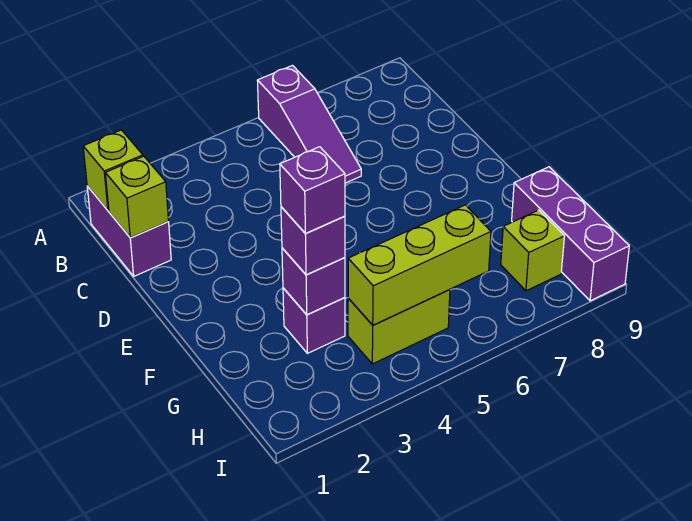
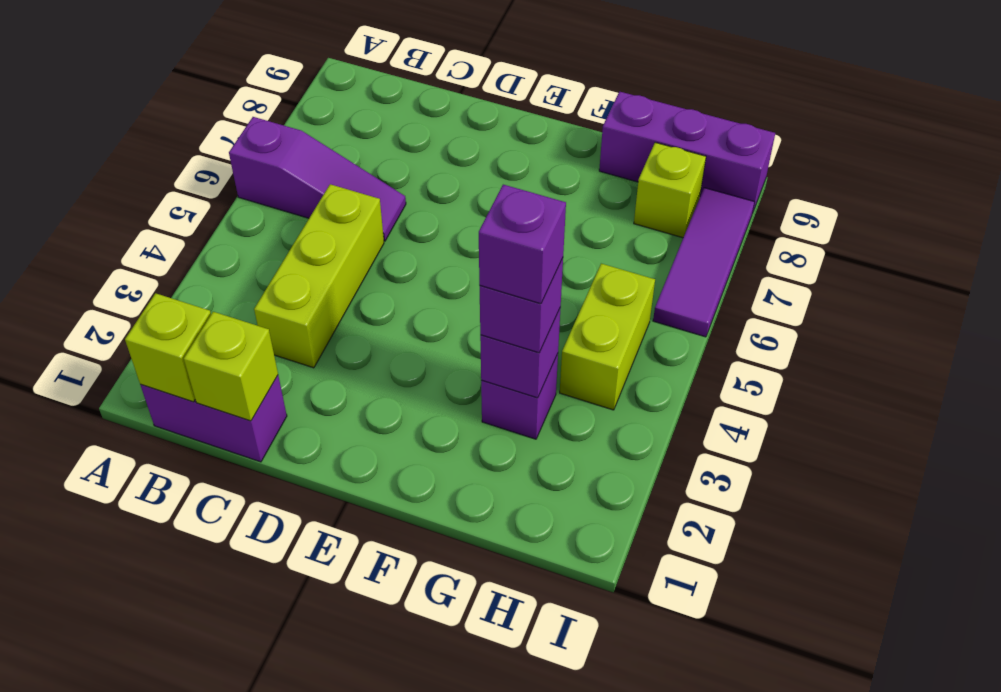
lime brick H4:H6 level 2 -> lime brick C3:C5 level 1
none -> purple tile I6:I8 level 1

